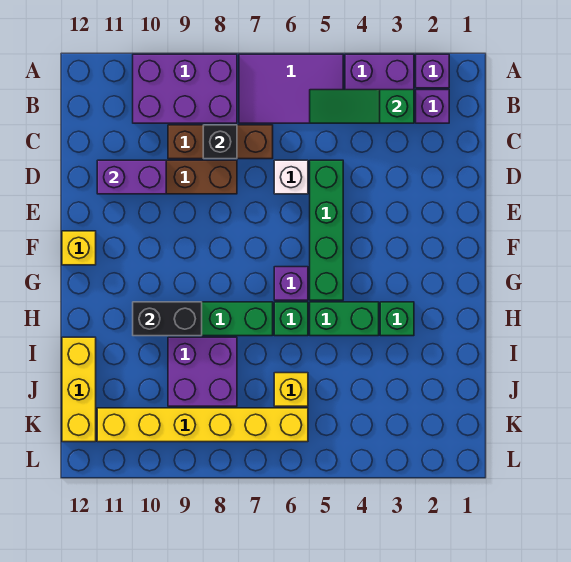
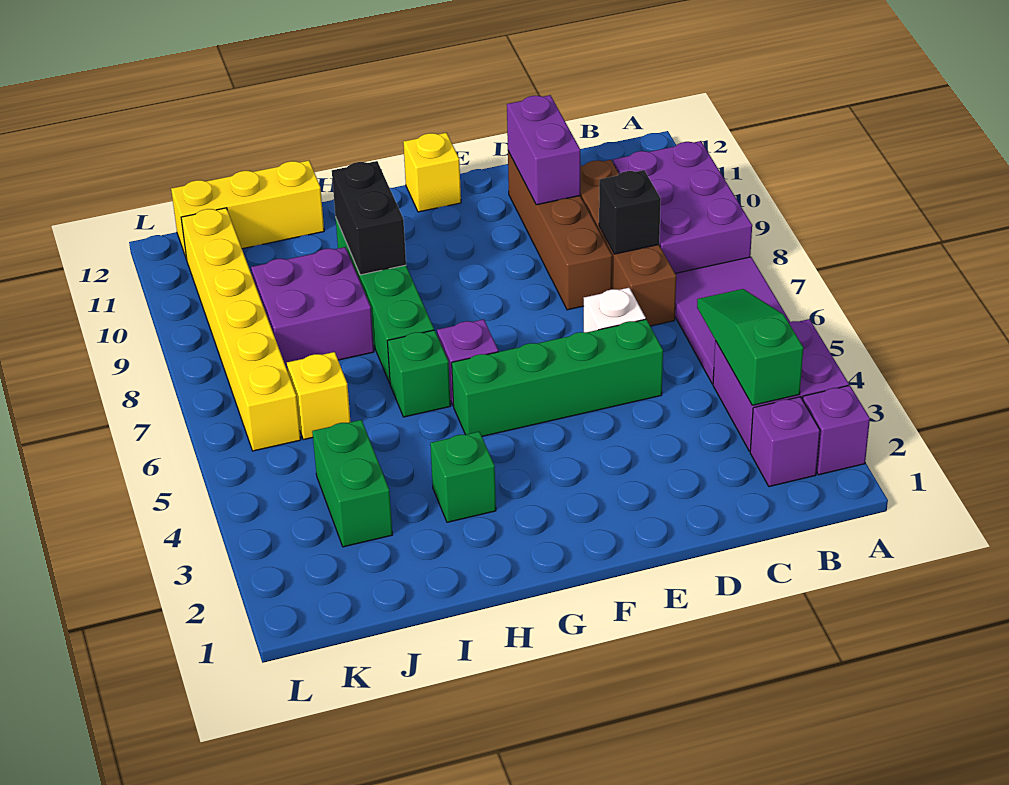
brown brick C7:C9 level 1 -> brown brick C7:C10 level 1
green brick H4:H5 level 1 -> green brick J3:J4 level 1

